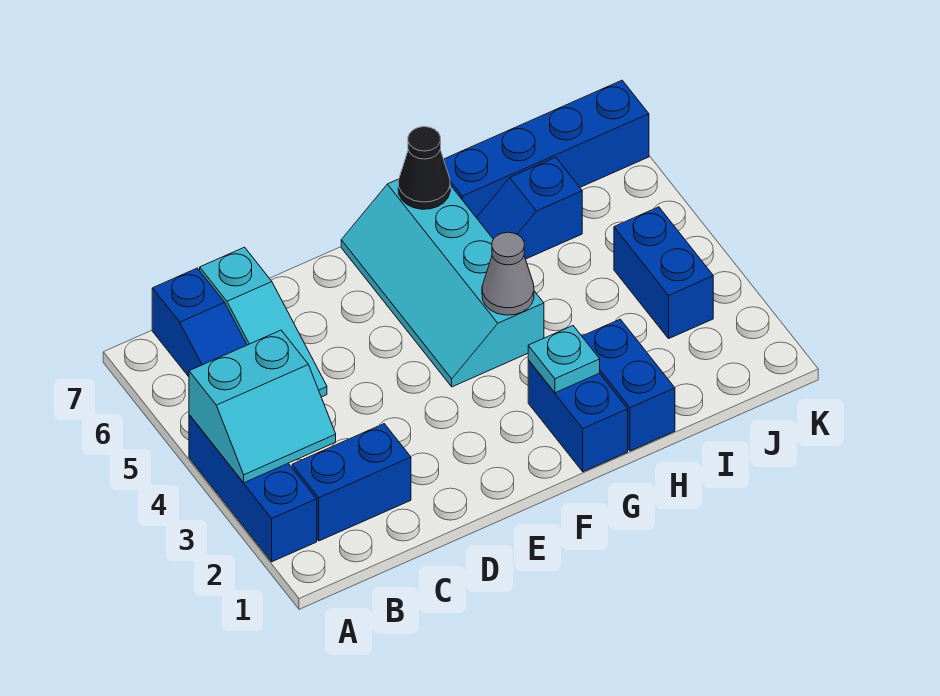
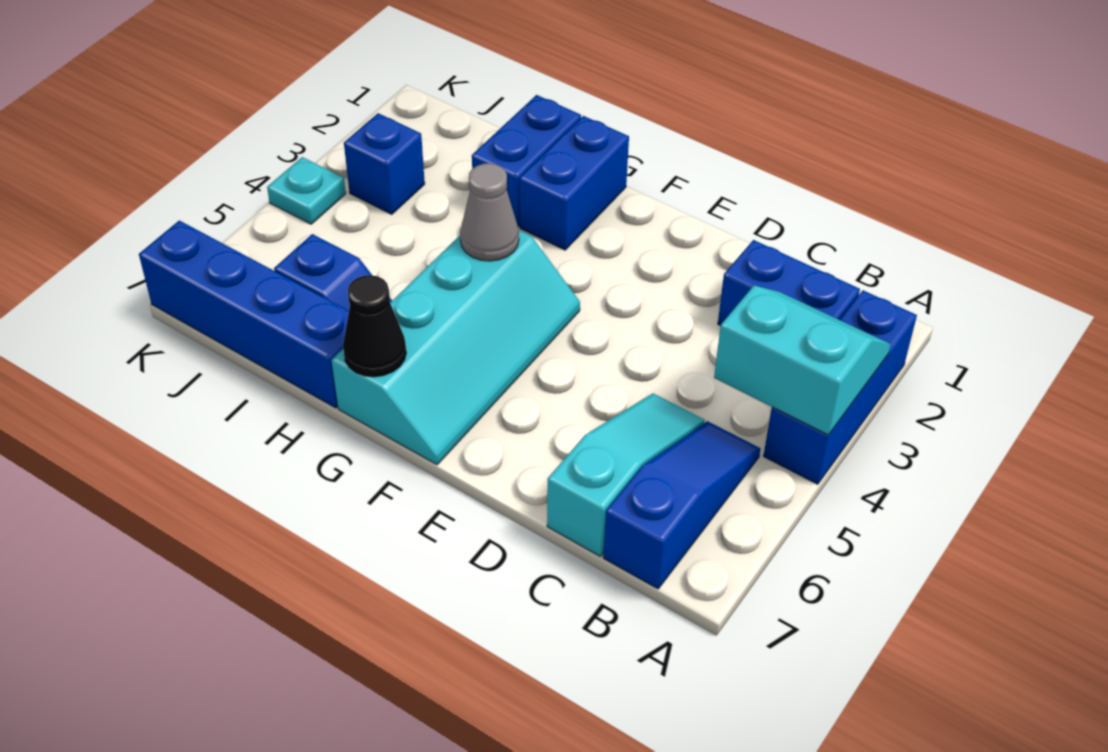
cyan plate G2 level 2 -> cyan plate K4 level 1
blue brick J3:J4 level 1 -> blue brick J3 level 1

